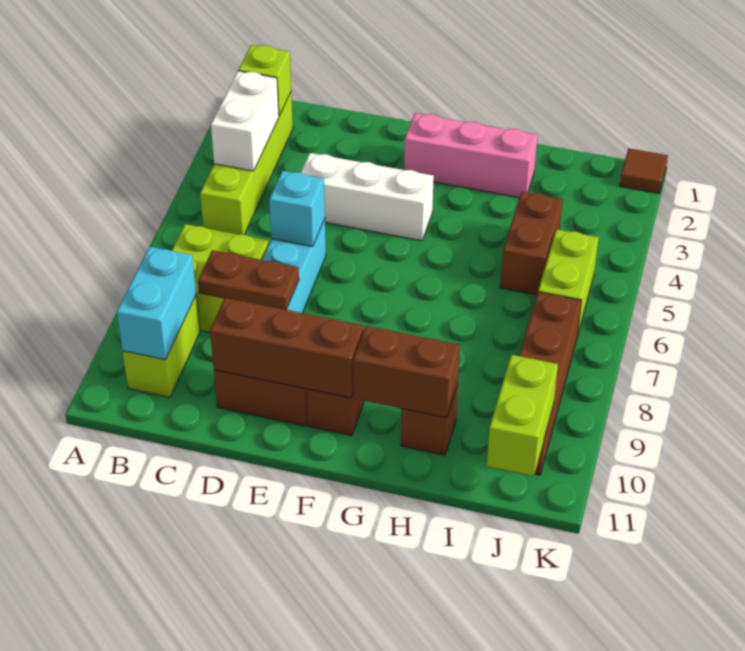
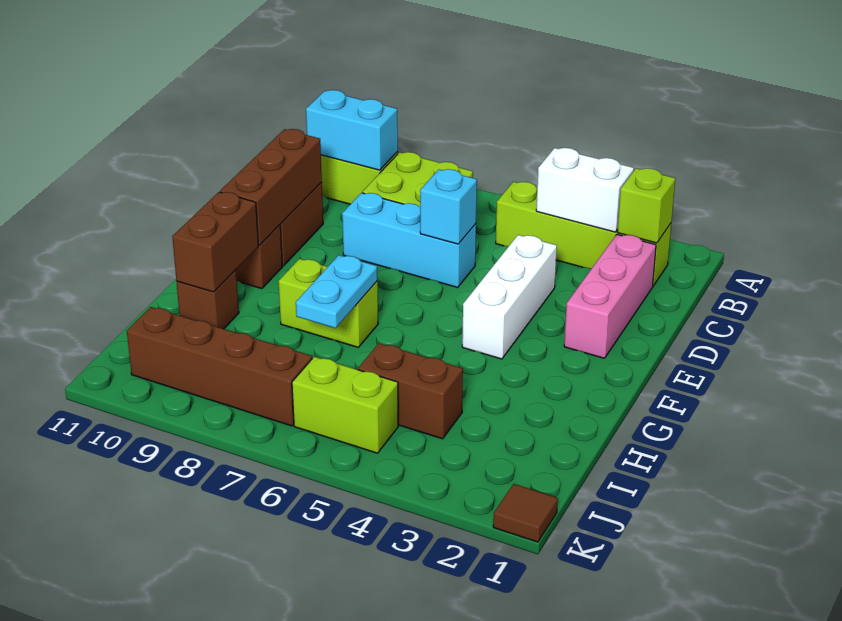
brown plate C8:D8 level 2 -> none
pink brick F2:H2 level 1 -> pink brick C2:E2 level 1
none -> cyan plate G7:H7 level 2
lime brick J10:J11 level 2 -> lime brick G7:G8 level 1

